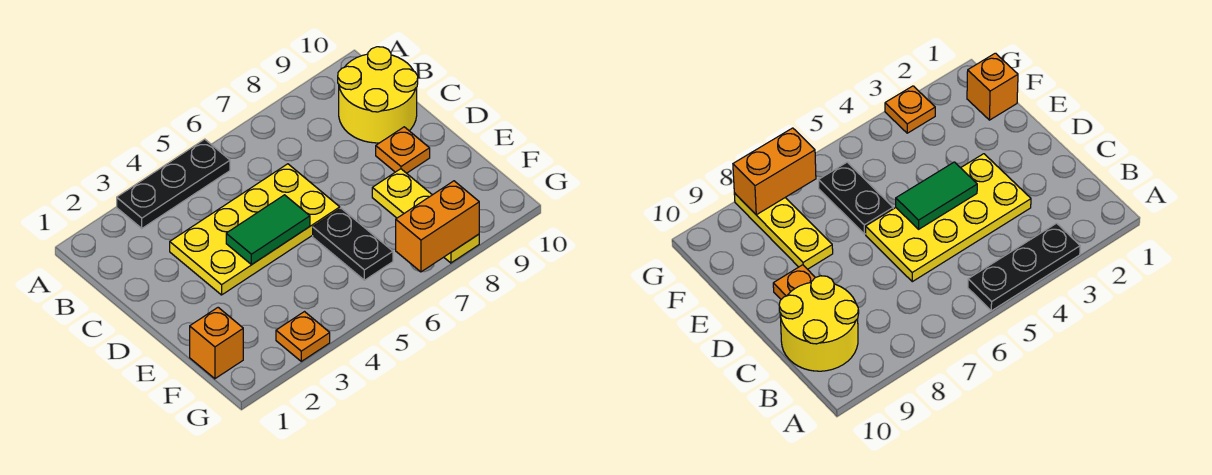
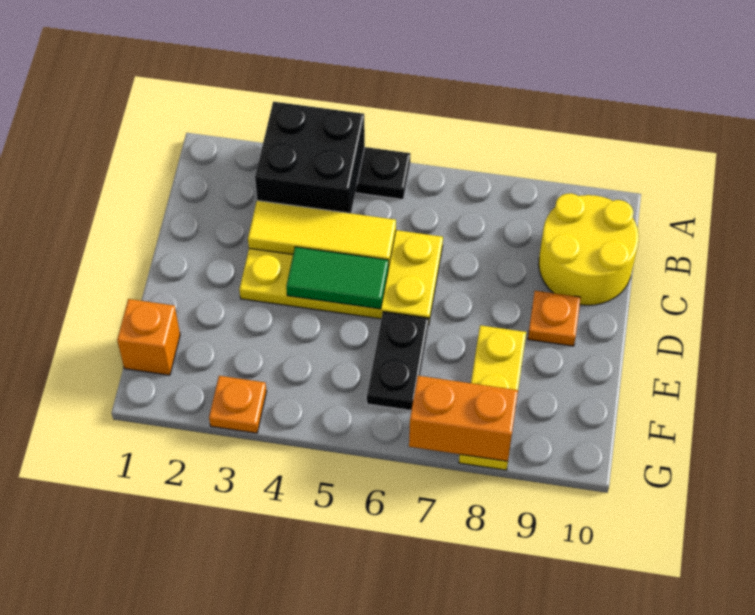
none -> black brick A3:B4 level 2
none -> yellow tile C3:C5 level 2

